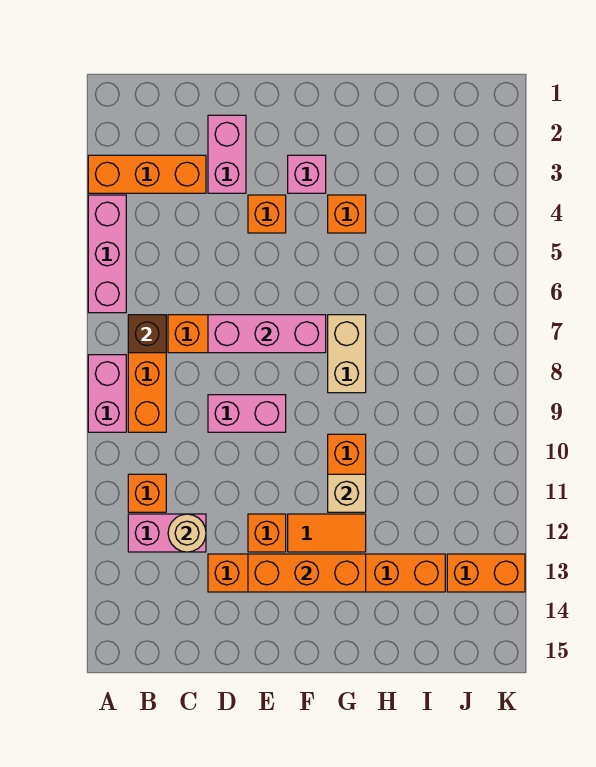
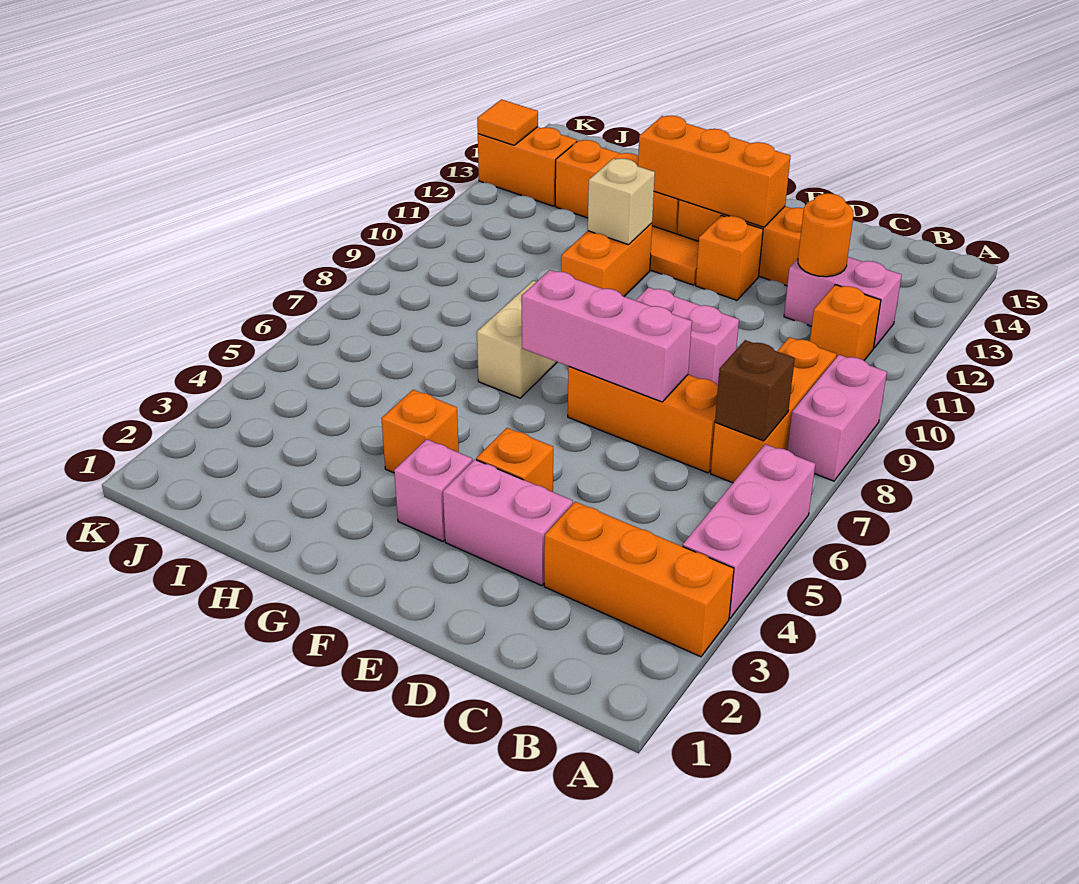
tan round brick C12 level 2 -> orange round brick C12 level 2
pink brick D2:D3 level 1 -> pink brick D3:E3 level 1
none -> orange tile K13 level 2

